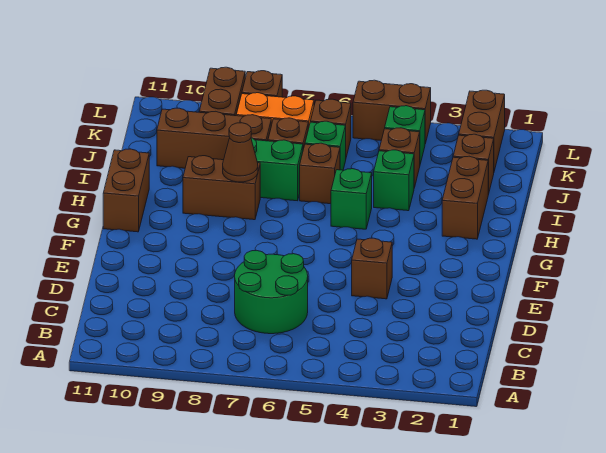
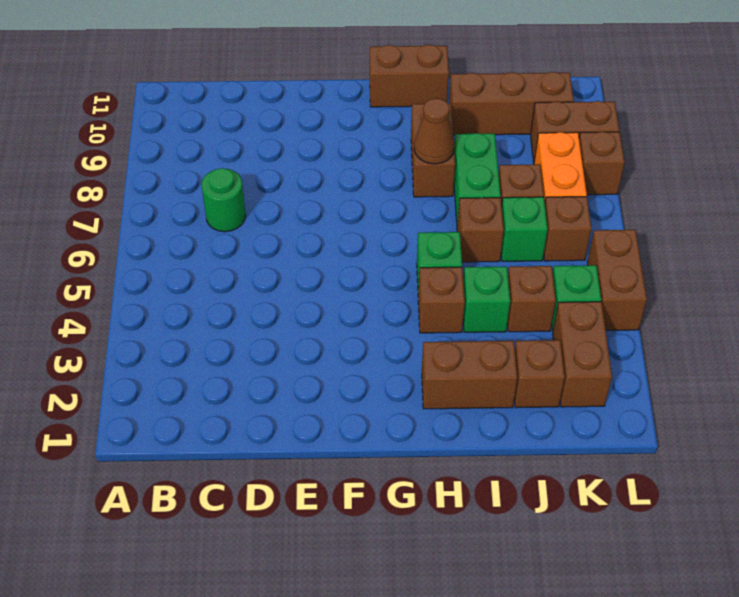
green round brick C6:D7 level 1 -> green round brick C7 level 1
brown brick E4 level 1 -> brown brick H4 level 1
brown brick J8:J10 level 1 -> brown brick I10:K10 level 1
brown brick K2:L2 level 1 -> brown brick K2:K3 level 1

